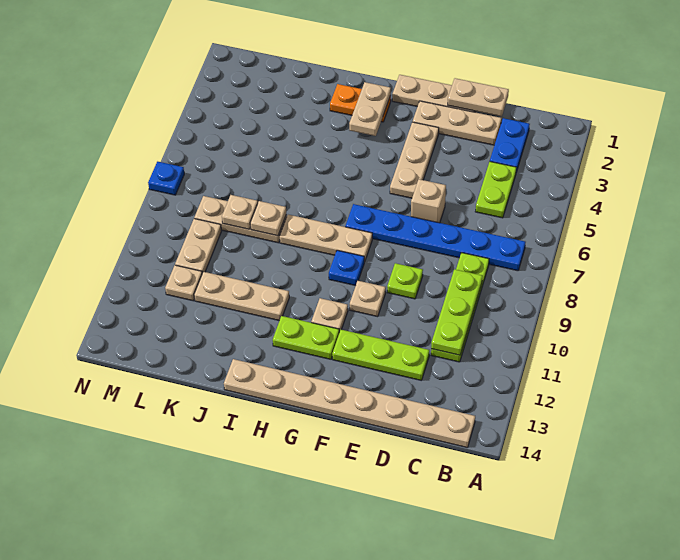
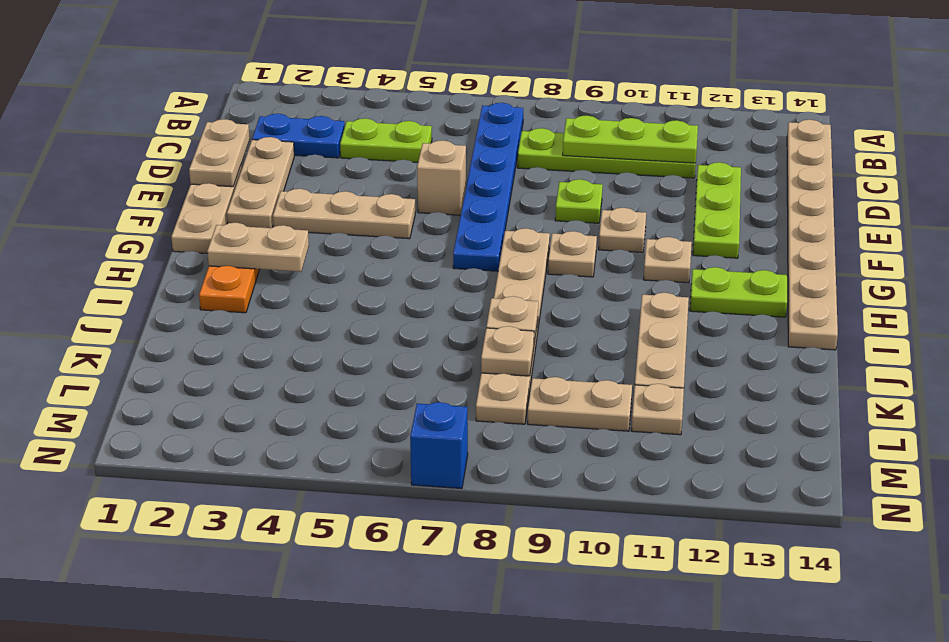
blue plate G9 level 1 -> tan plate G9 level 1
lime plate G12:H12 level 1 -> lime plate H12:H13 level 1
blue plate N7 level 1 -> blue brick N7 level 1

